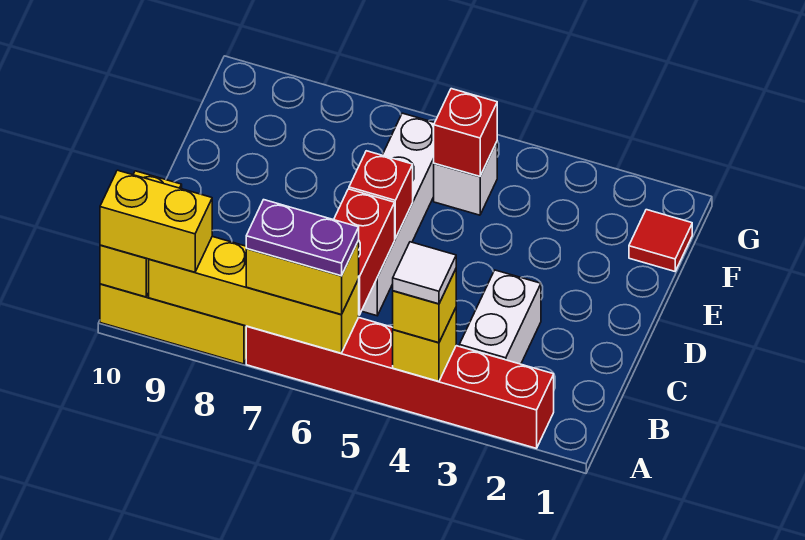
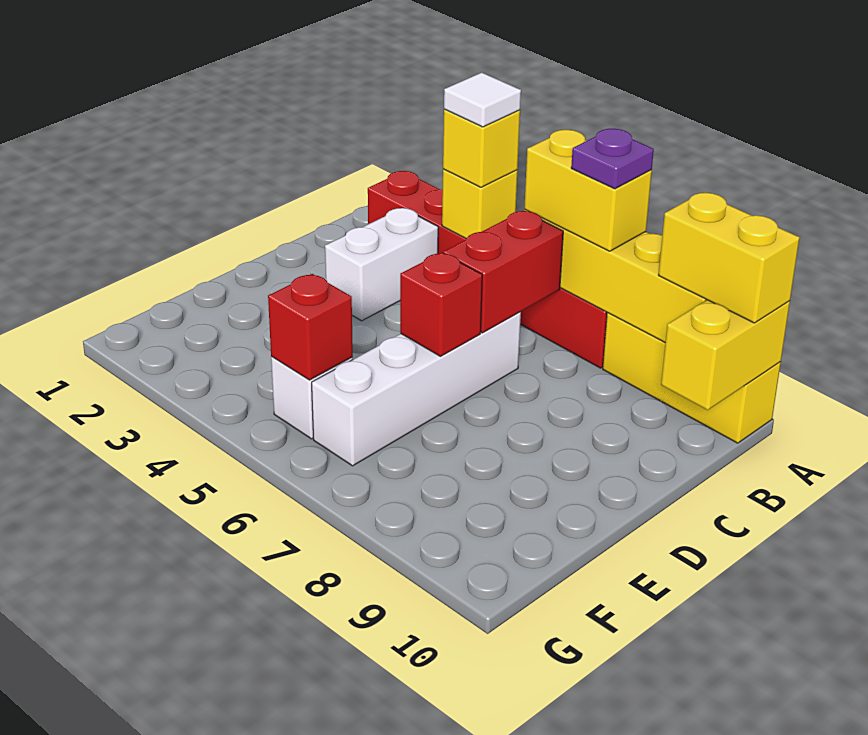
purple plate A6:A7 level 4 -> purple plate A7 level 4
red tile F1 level 1 -> none

